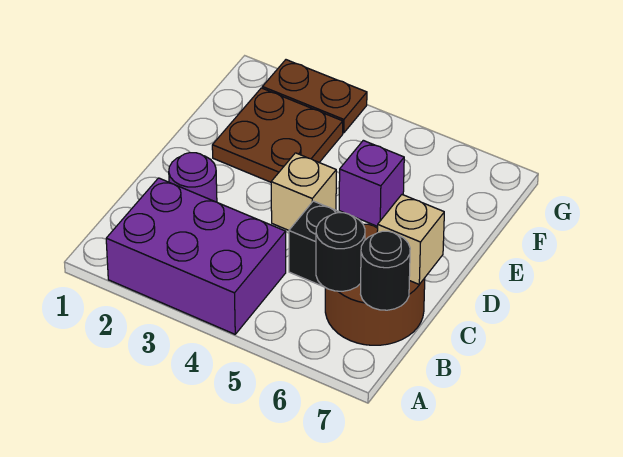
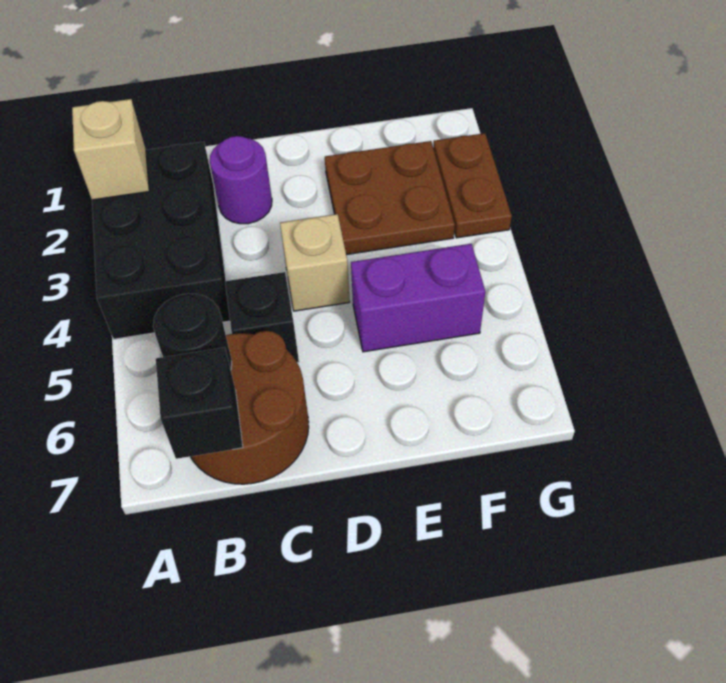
purple brick A2:B4 level 1 -> black brick A2:B4 level 1
black round brick B7 level 2 -> black brick B7 level 2
tan brick C7 level 2 -> tan brick A2 level 2
purple brick E5 level 1 -> purple brick E5:F5 level 1

